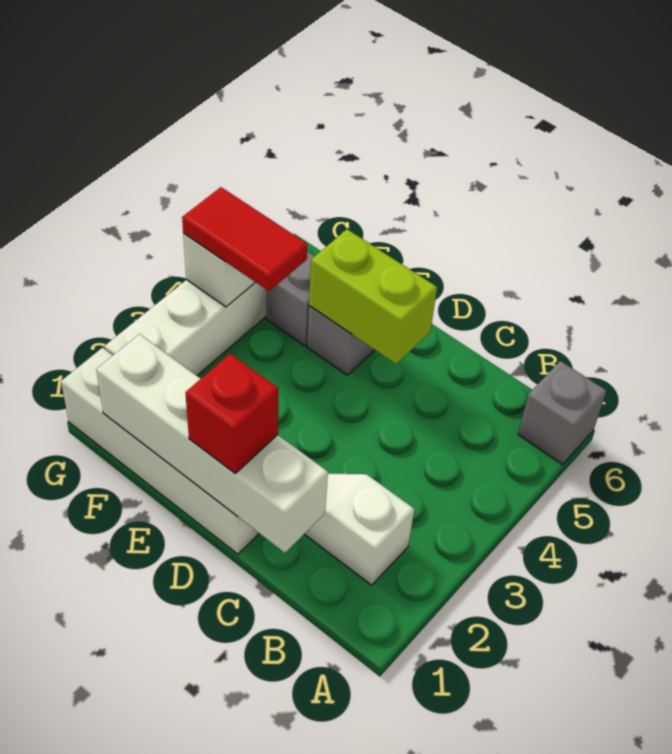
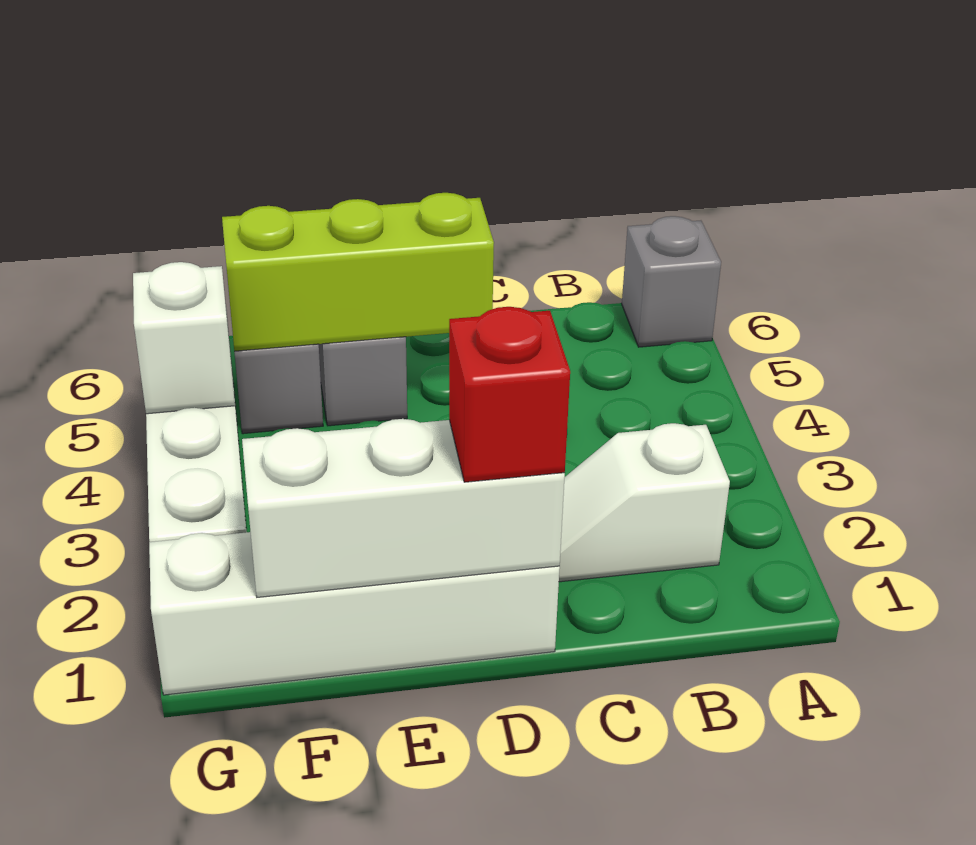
white brick C1:F1 level 2 -> white brick D1:F1 level 2
lime brick D5:E5 level 2 -> lime brick D5:F5 level 2
red tile F4:G4 level 3 -> none

